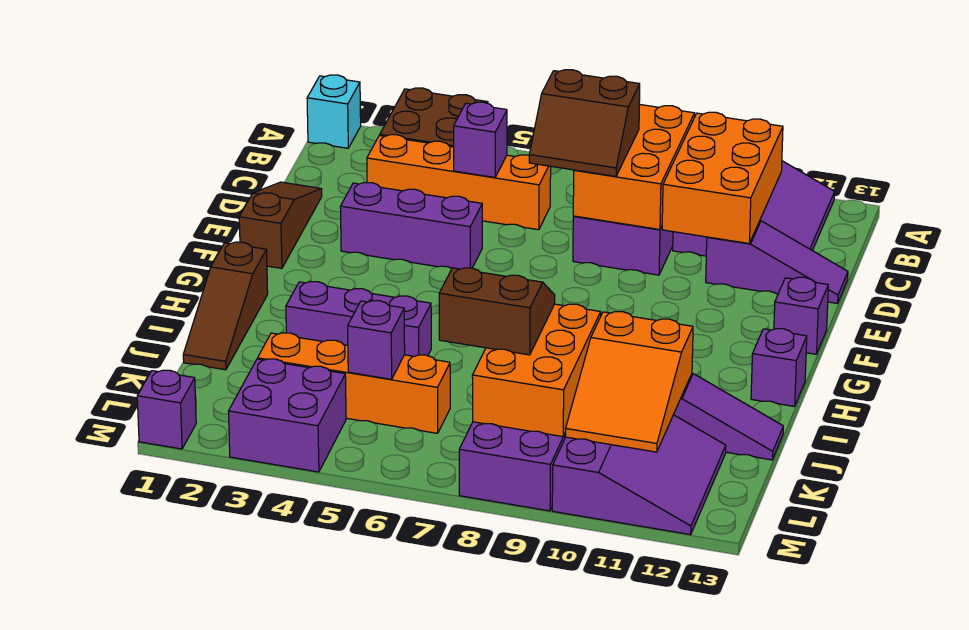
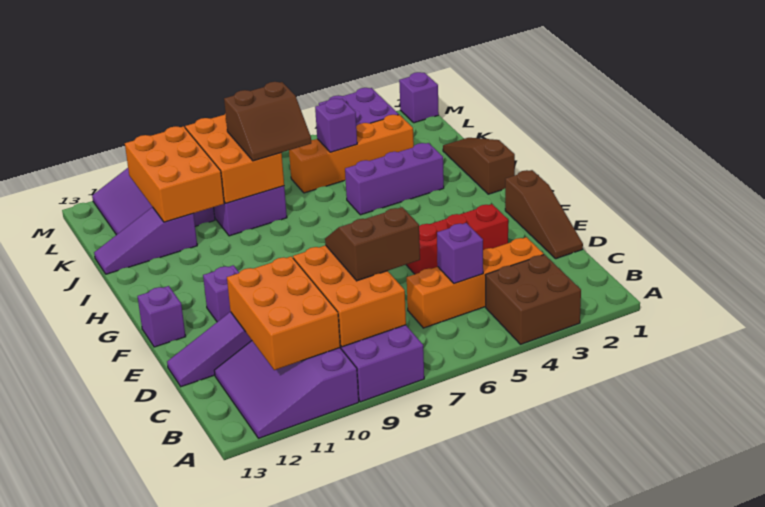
cyan brick A1 level 1 -> none
purple brick E3:E5 level 1 -> red brick E3:E5 level 1
purple brick H13 level 1 -> purple brick F11 level 1
orange slope J10:L11 level 2 top J -> orange brick J10:L11 level 2

